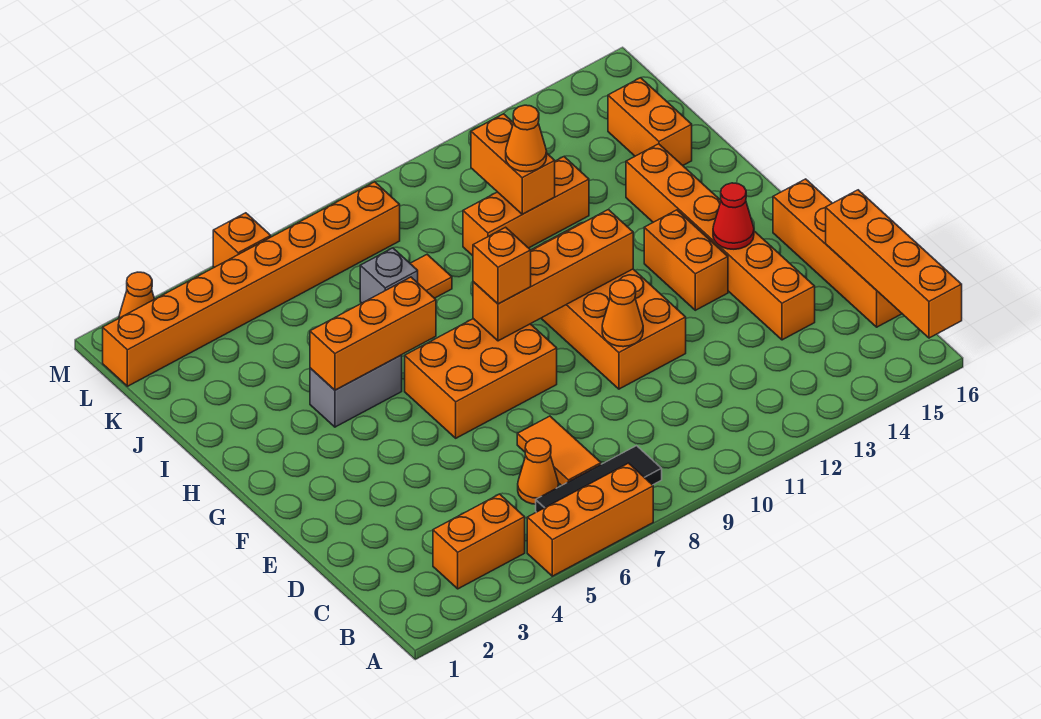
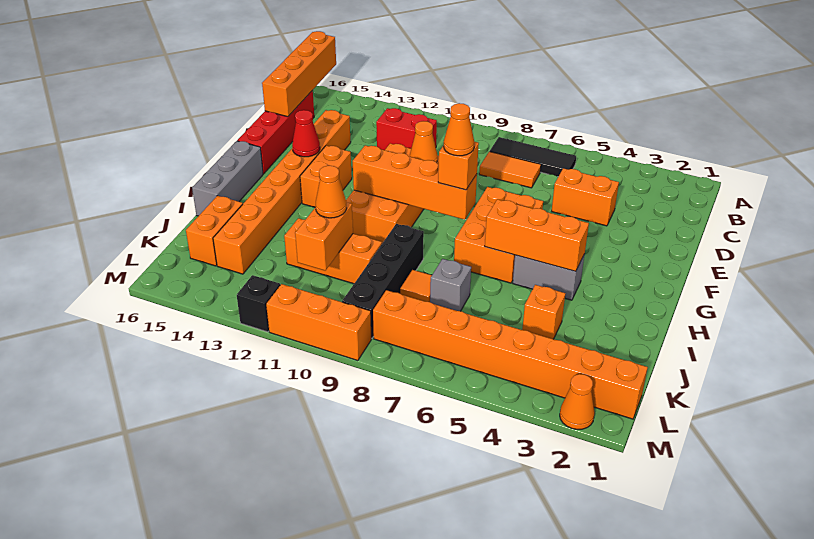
orange brick A5:A7 level 1 -> orange brick M9:M11 level 1
orange brick B3:B4 level 1 -> orange brick D4:D5 level 1
orange cone C6 level 1 -> orange cone G8 level 4
orange tile C7:D7 level 1 -> orange tile C7:C8 level 1
none -> red brick C11:C12 level 1
orange brick C16:F16 level 1 -> red brick C16:F16 level 1
orange brick D14:I14 level 1 -> orange brick D14:K14 level 1
orange brick F6:G8 level 1 -> orange brick F6:H7 level 1
none -> grey brick G16:I16 level 1
none -> black brick I9:L9 level 1
orange brick M5 level 1 -> orange brick J4 level 1
none -> black brick M12 level 1

